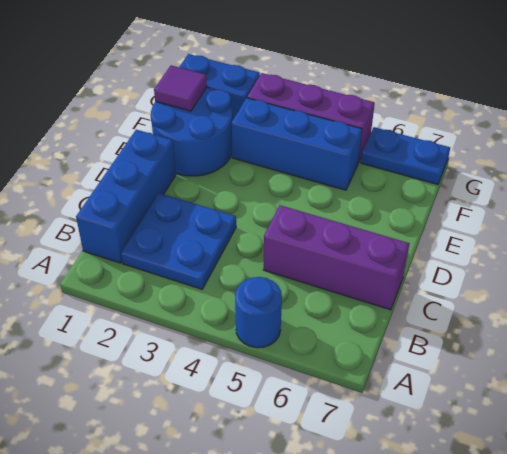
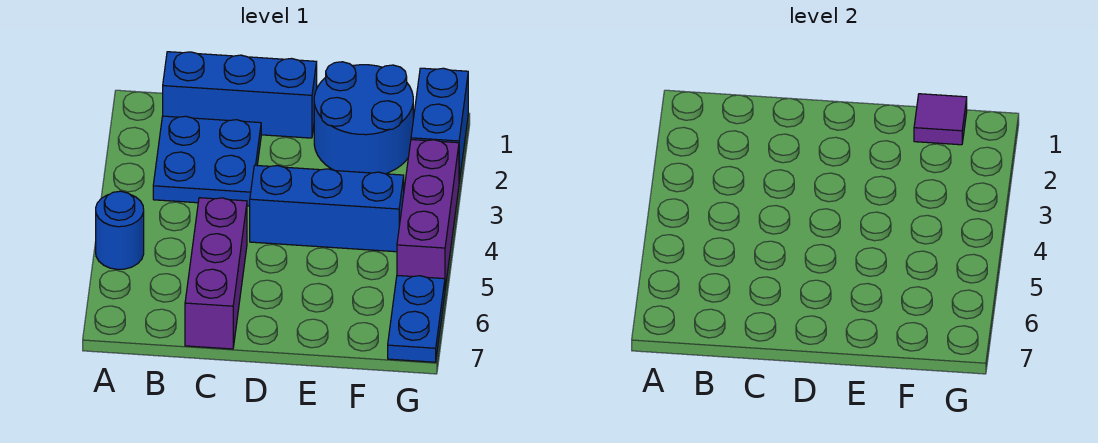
blue brick F3:F5 level 1 -> blue brick D4:F4 level 1

